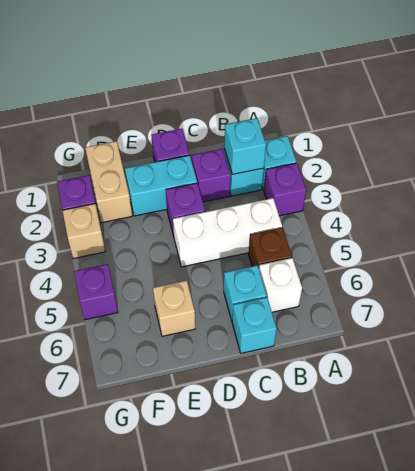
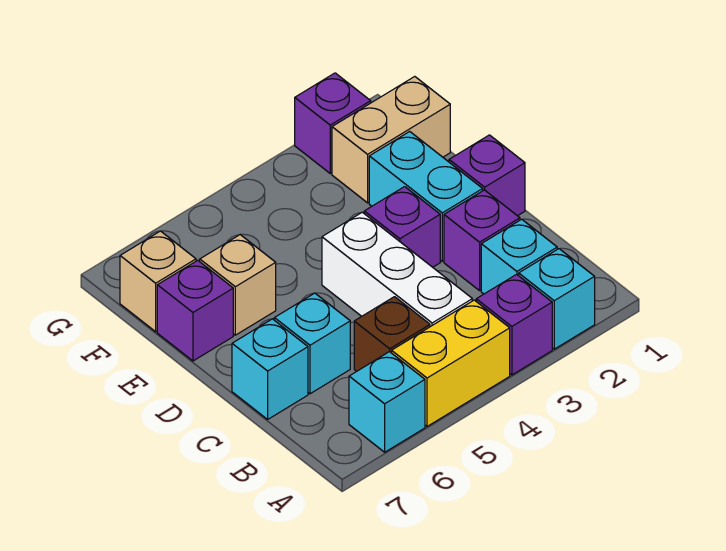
none -> yellow brick A4:A5 level 1
cyan brick B2 level 2 -> cyan brick A6 level 1
white brick B6 level 1 -> none
tan brick G3 level 1 -> tan brick F7 level 1
purple brick G5 level 1 -> purple brick E7 level 1

